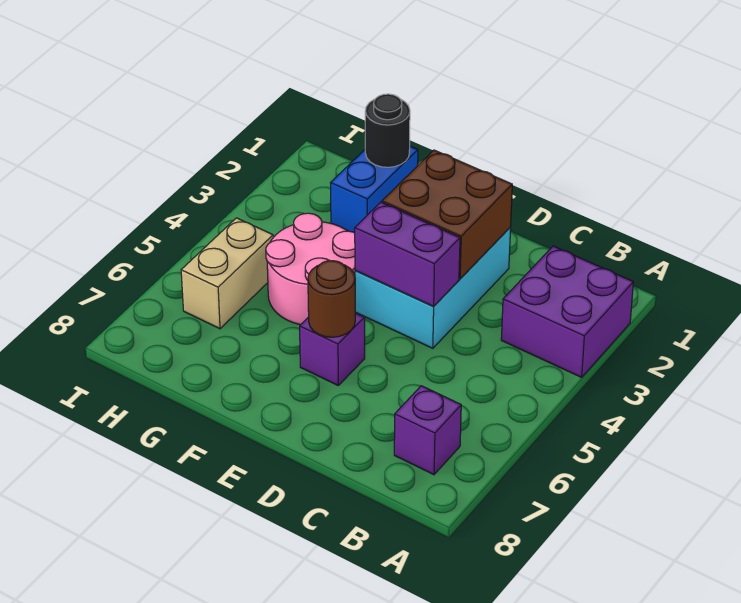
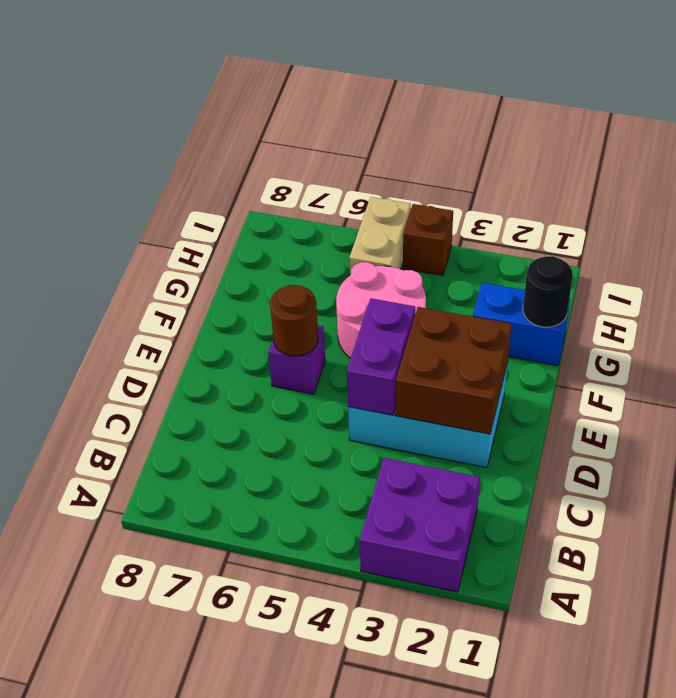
purple brick B7 level 1 -> none
tan brick H5:H6 level 1 -> tan brick H5:I5 level 1
none -> brown brick I4 level 1

